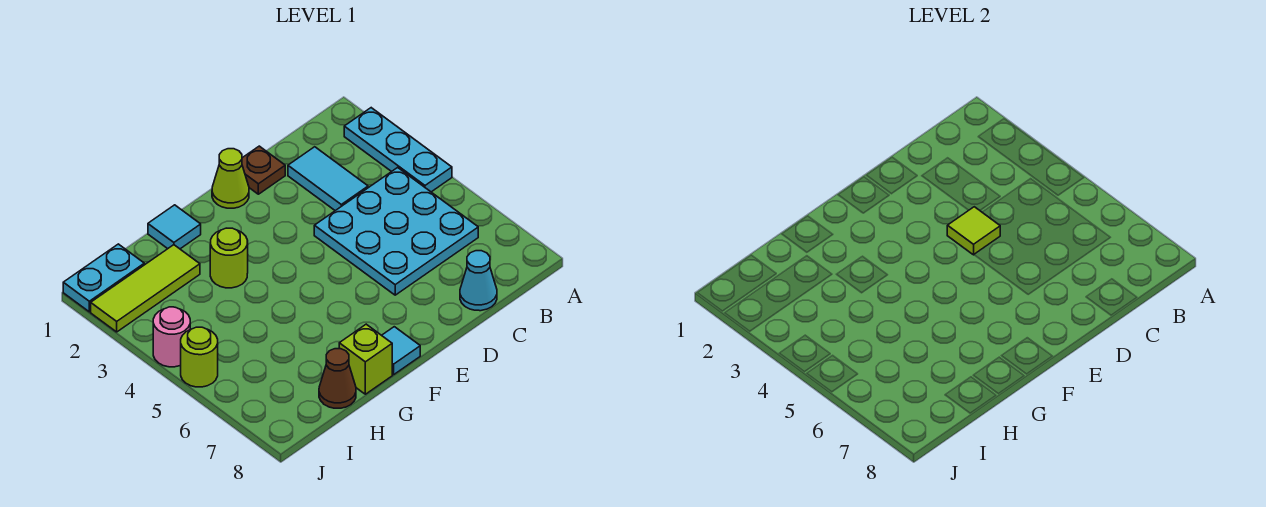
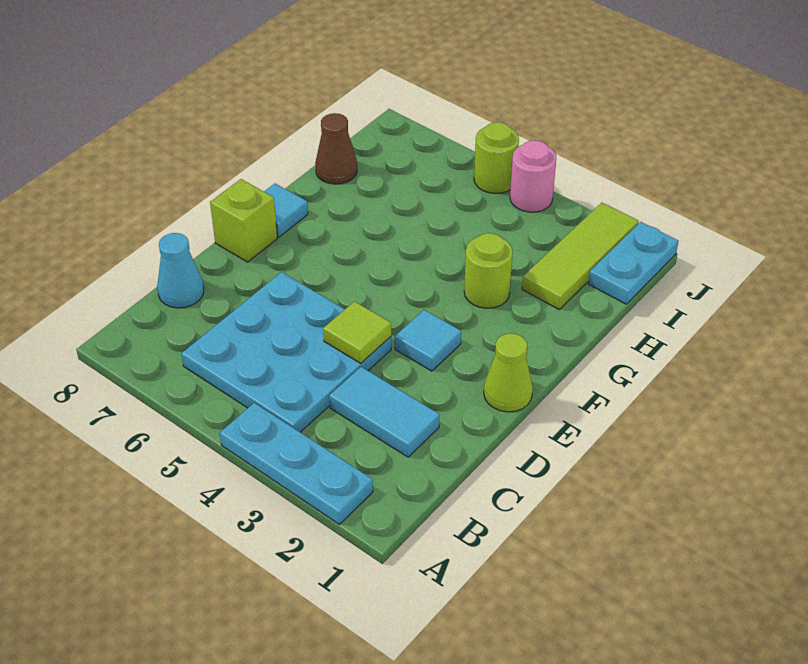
brown plate D1 level 1 -> none
cyan tile G1 level 1 -> cyan tile E3 level 1
lime brick G8 level 1 -> lime brick E8 level 1

